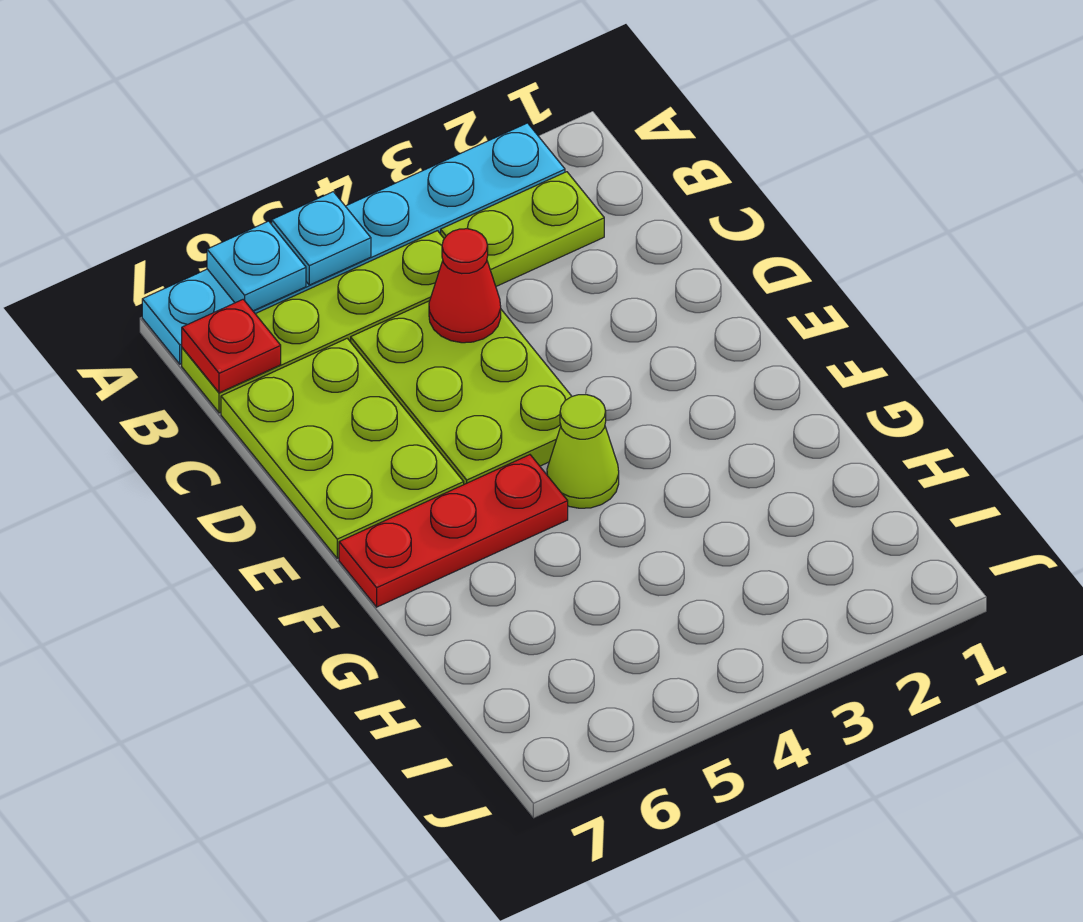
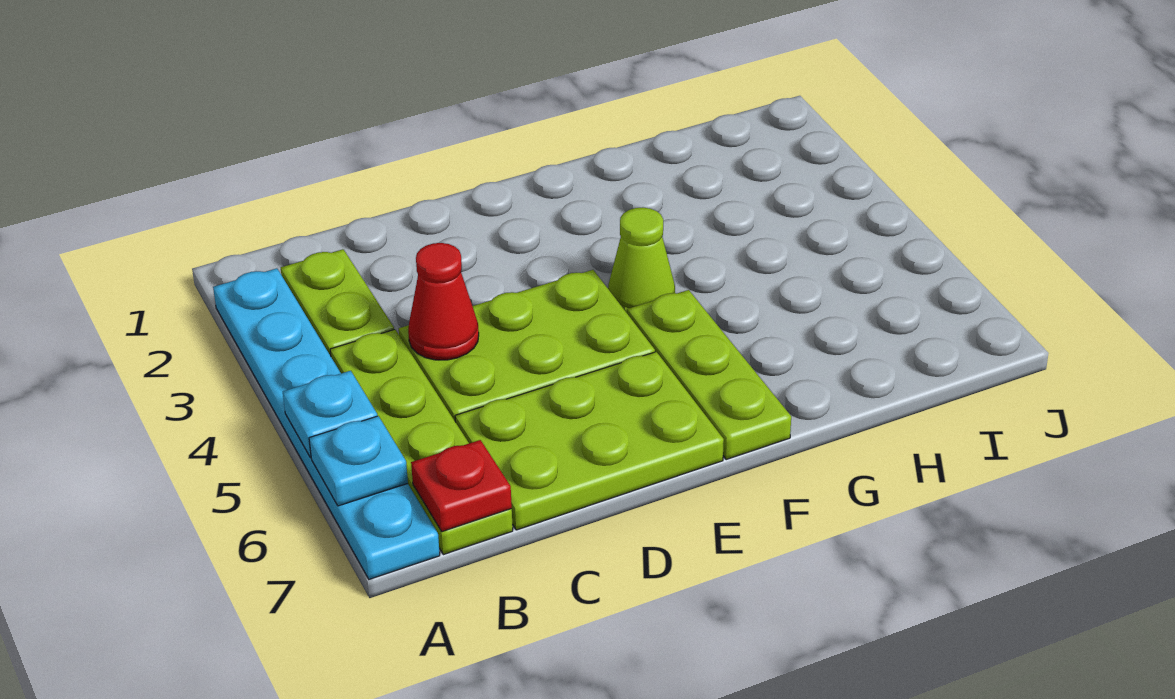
red plate F5:F7 level 1 -> lime plate F5:F7 level 1

